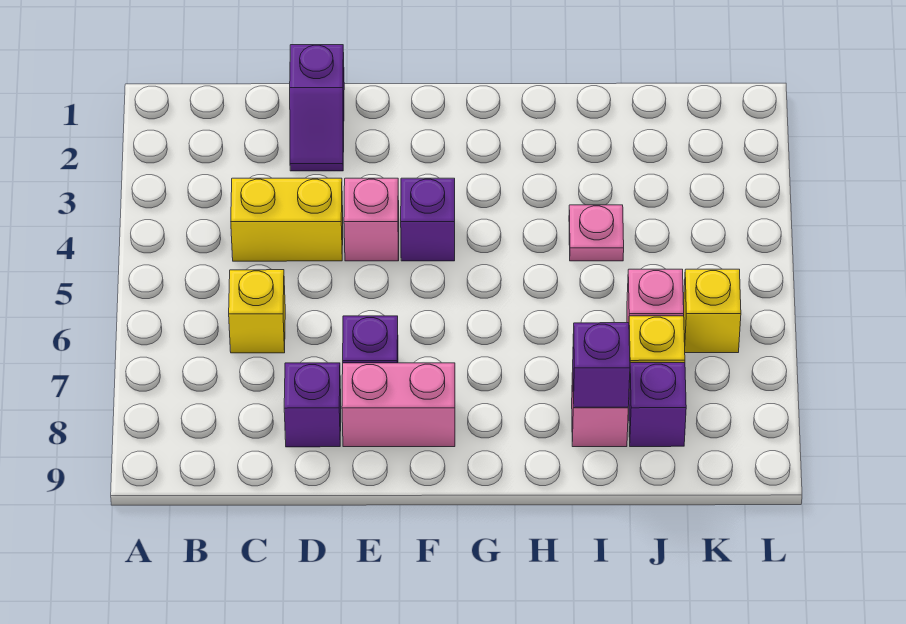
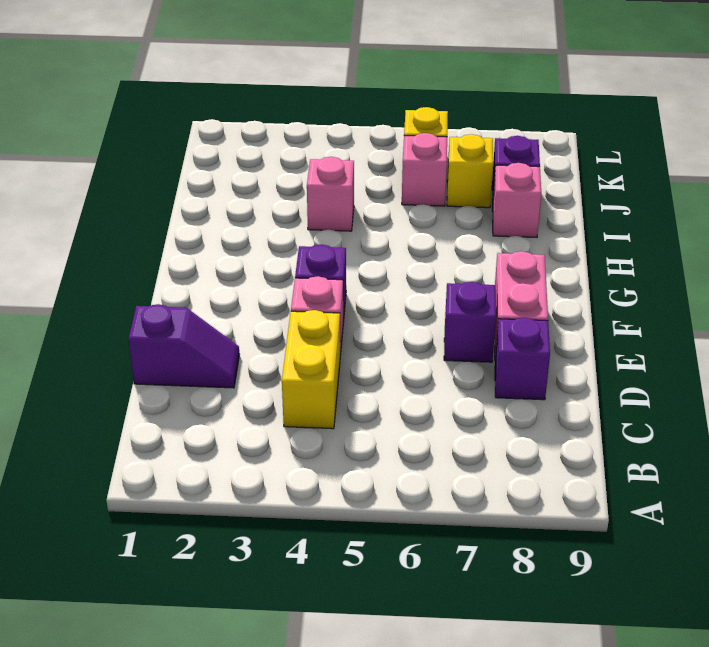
yellow brick C6 level 1 -> none
pink plate I4 level 1 -> pink brick I4 level 1
purple brick I8 level 2 -> none

